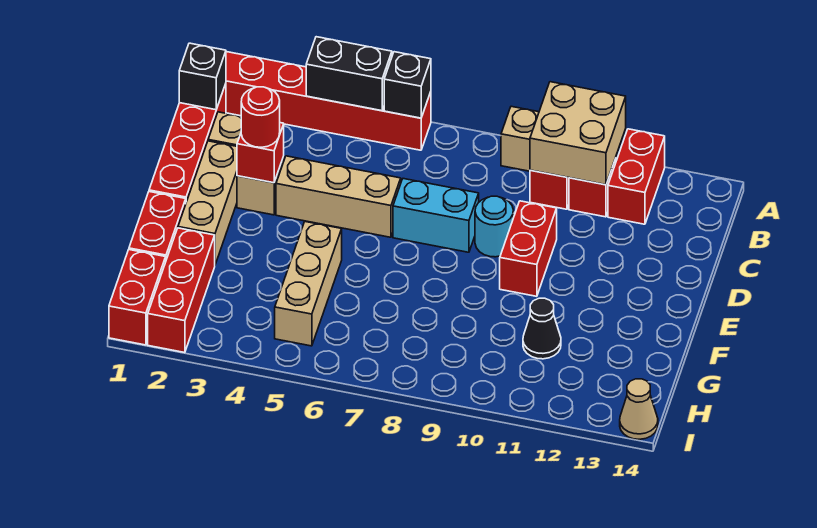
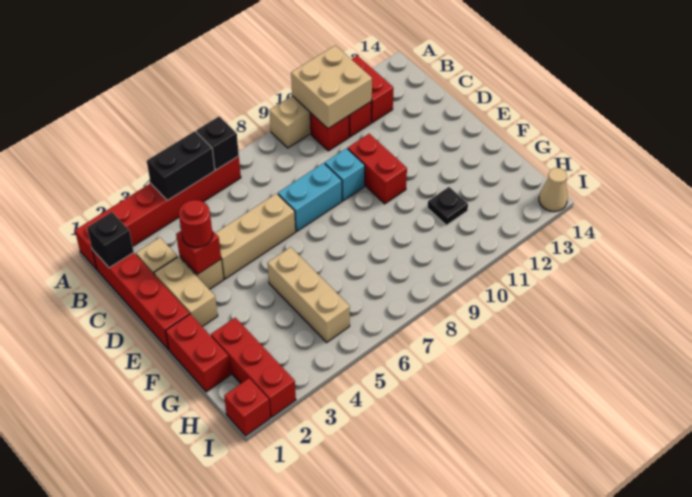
tan brick D2:F2 level 1 -> tan brick D2:E2 level 1
cyan round brick D9 level 1 -> cyan brick D9 level 1
black cone G11 level 1 -> black plate G11 level 1
red brick H1:I1 level 1 -> red brick I1 level 1

